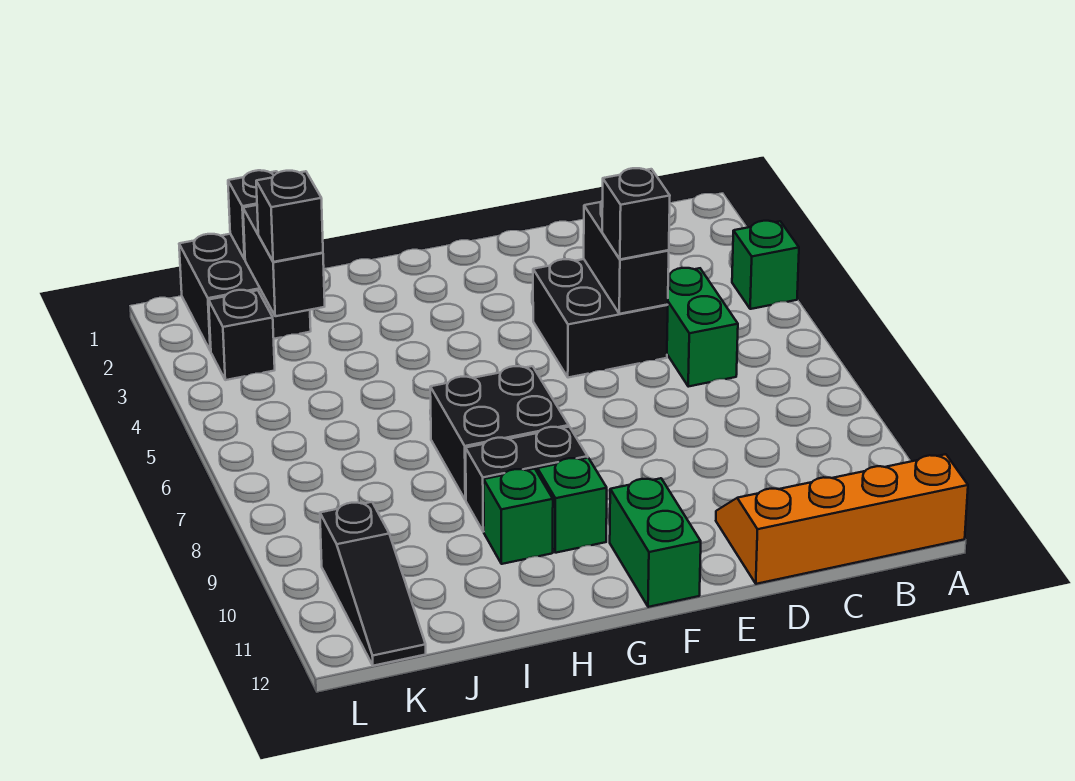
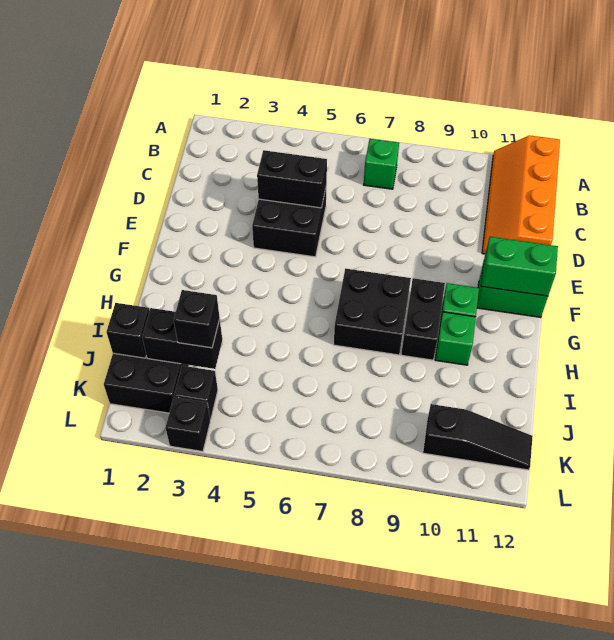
green brick A4 level 1 -> green brick B7 level 1
green brick C5:C6 level 1 -> green brick F11:F12 level 2
black brick D5 level 3 -> black brick L3 level 1

